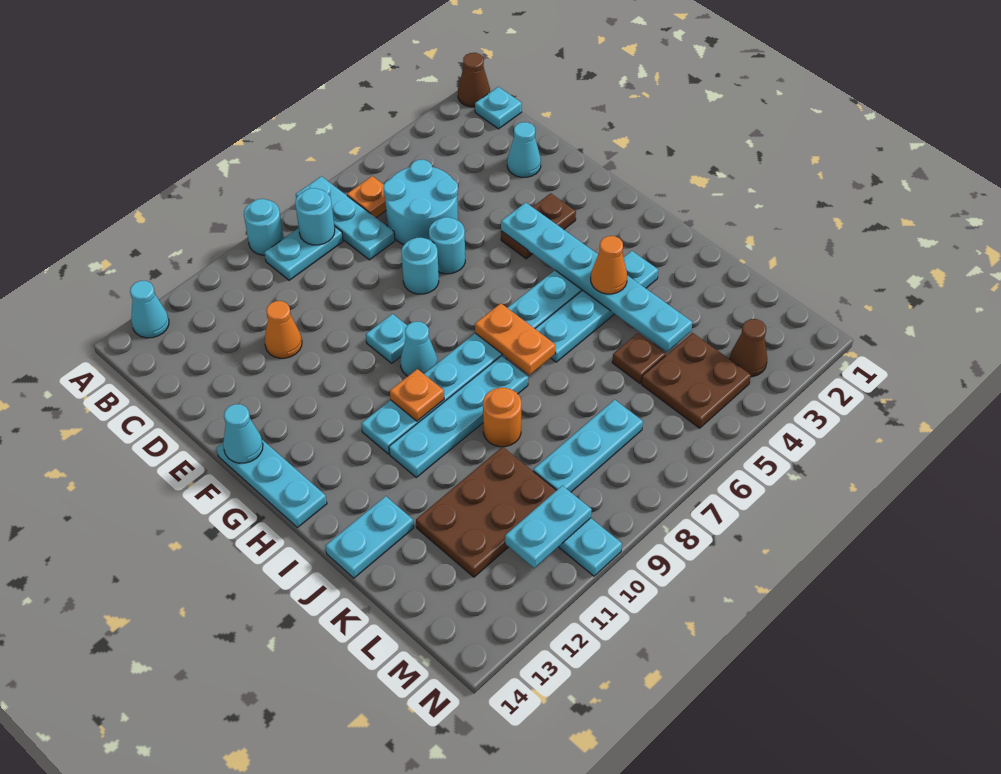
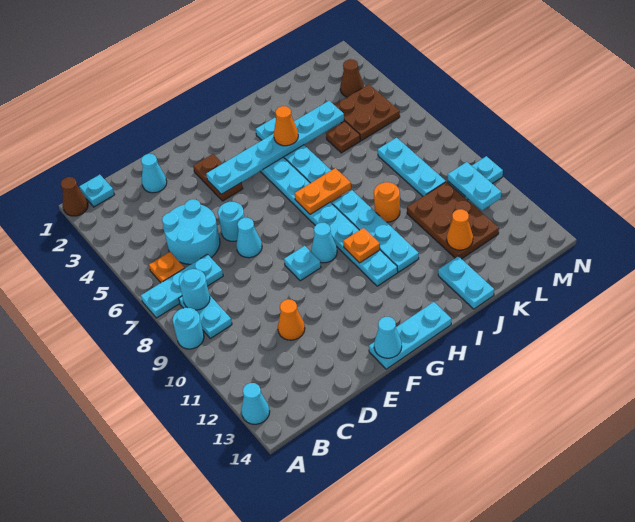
cyan round brick E7 level 1 -> cyan cone E7 level 1
none -> orange cone K12 level 2

